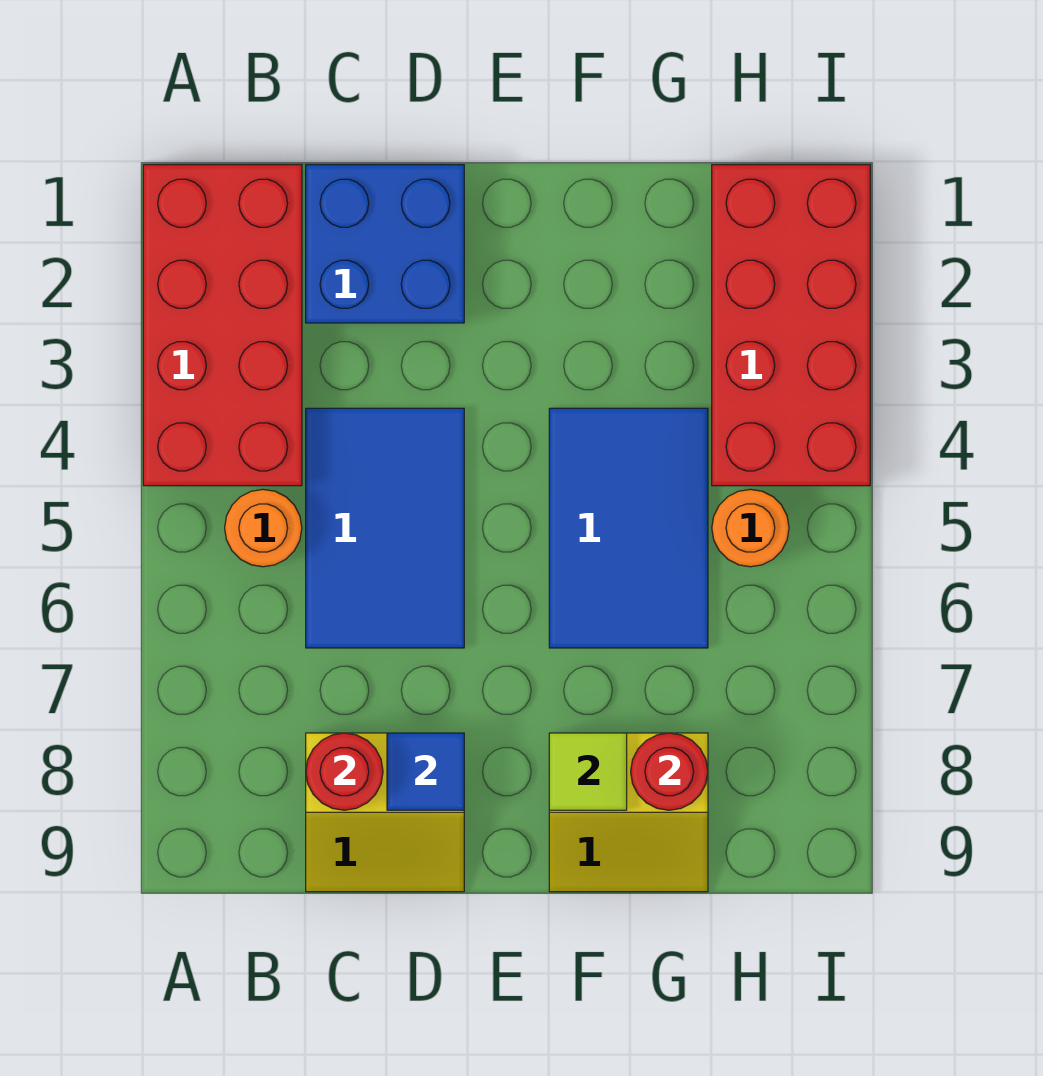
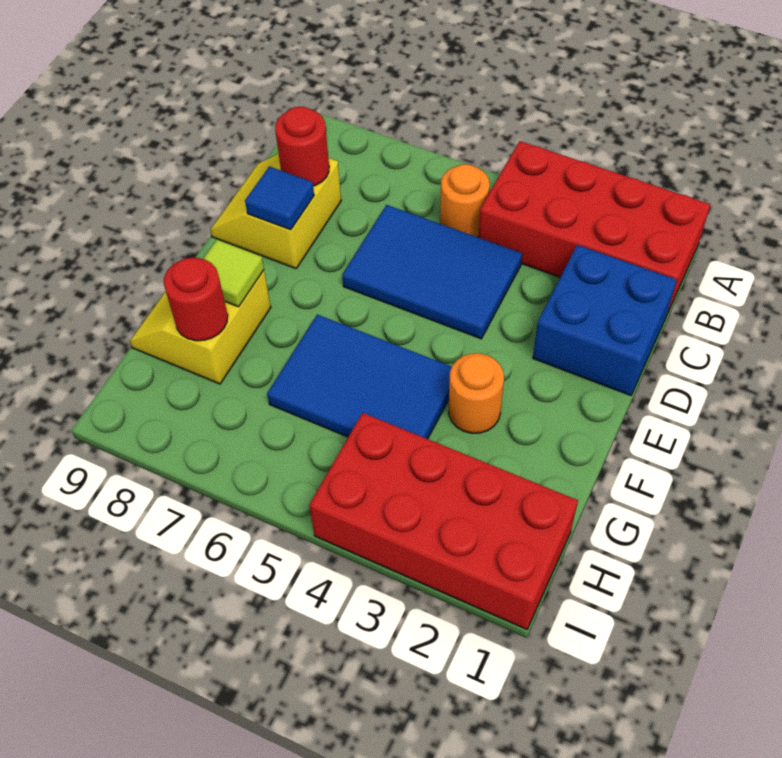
orange round brick H5 level 1 -> orange round brick F3 level 1

